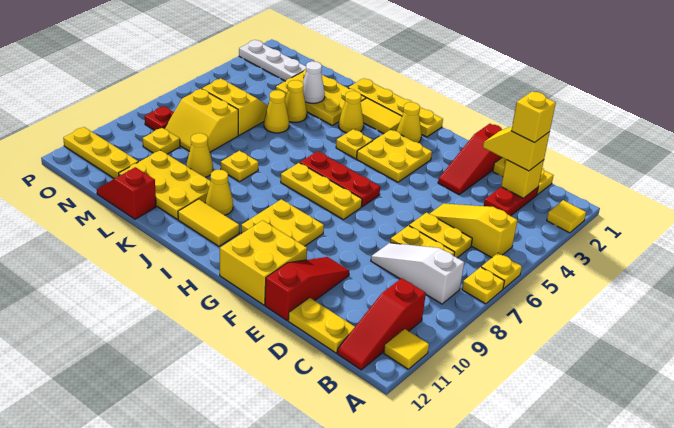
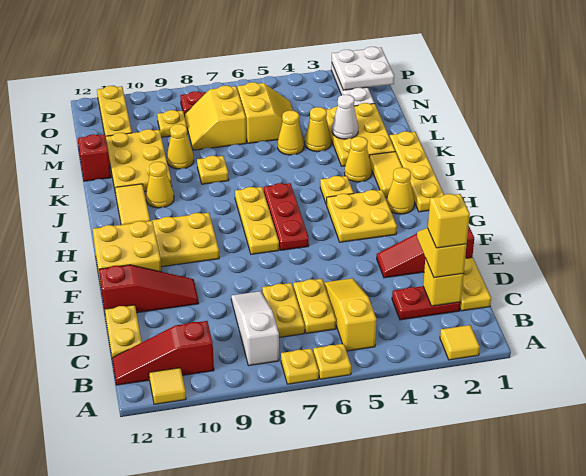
none -> white plate O1:P2 level 2

